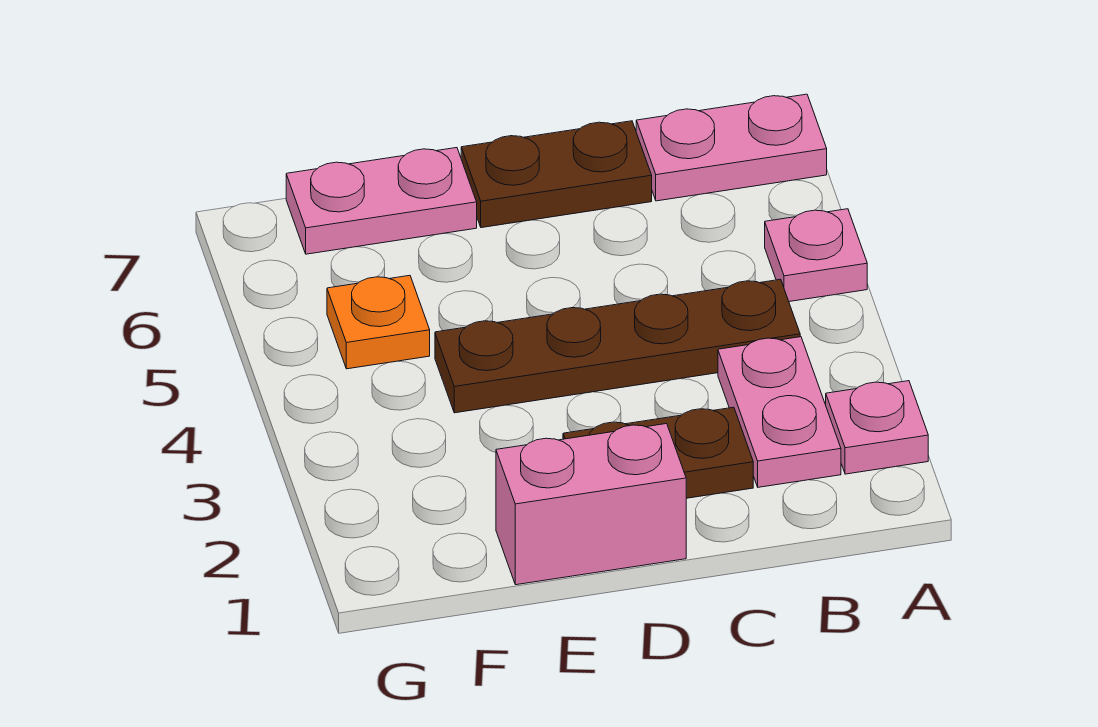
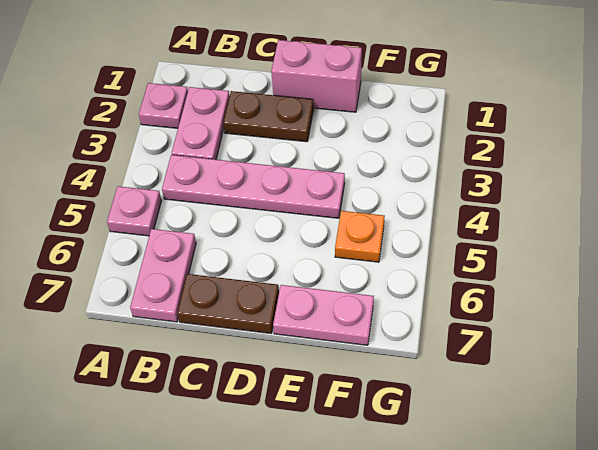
pink plate A7:B7 level 1 -> pink plate B6:B7 level 1
brown plate B4:E4 level 1 -> pink plate B4:E4 level 1

